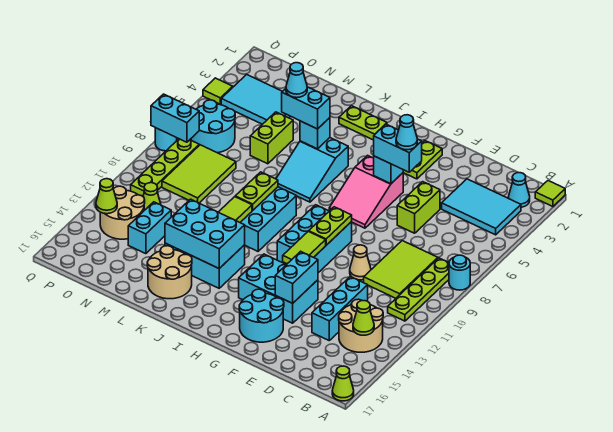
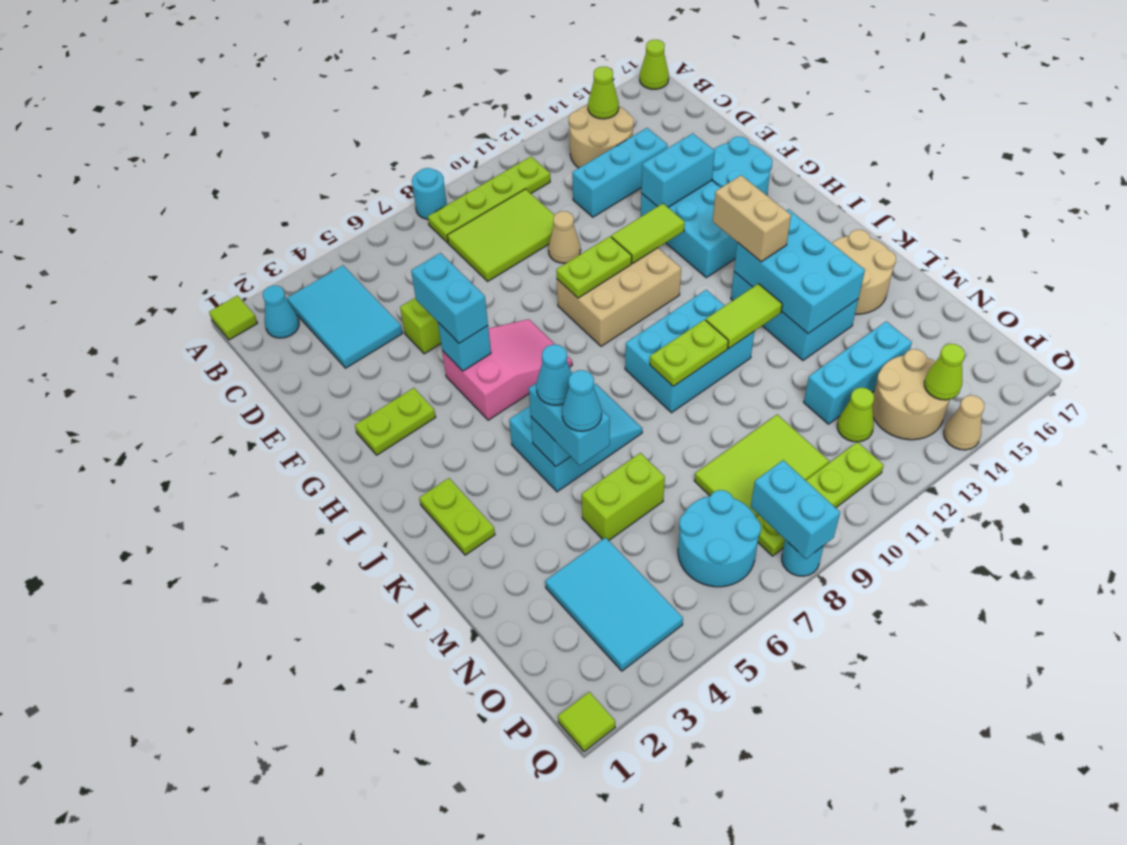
cyan cone F5 level 4 -> cyan cone K5 level 4
cyan brick G9:H11 level 1 -> tan brick G9:H11 level 1
none -> tan brick I13:J13 level 3
cyan brick N13:N14 level 1 -> cyan brick N12:N14 level 1
lime tile Q4 level 1 -> lime tile Q1 level 1
none -> tan cone Q14 level 1

